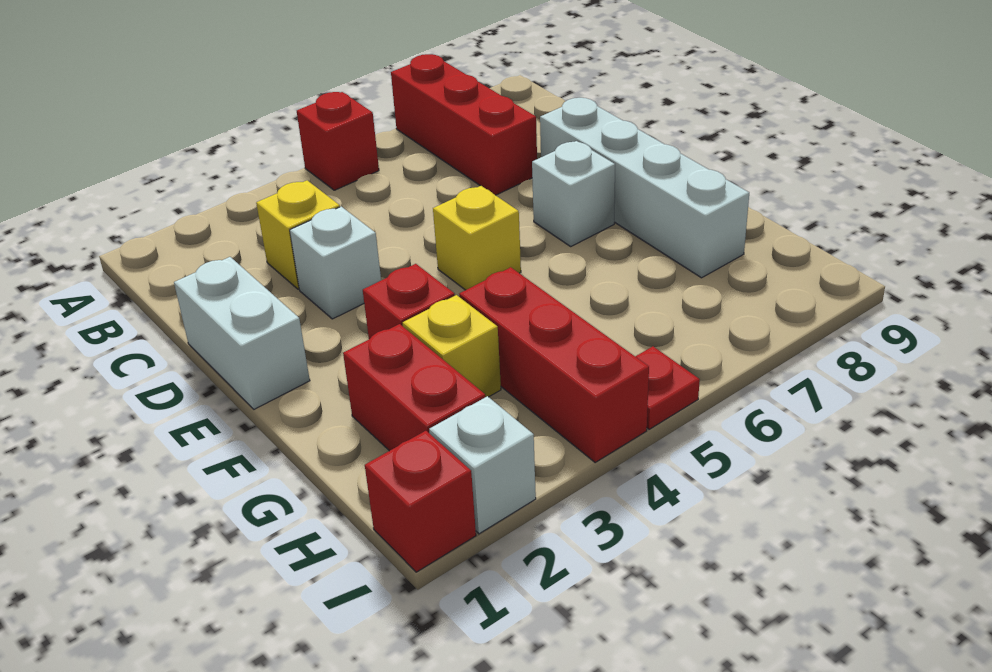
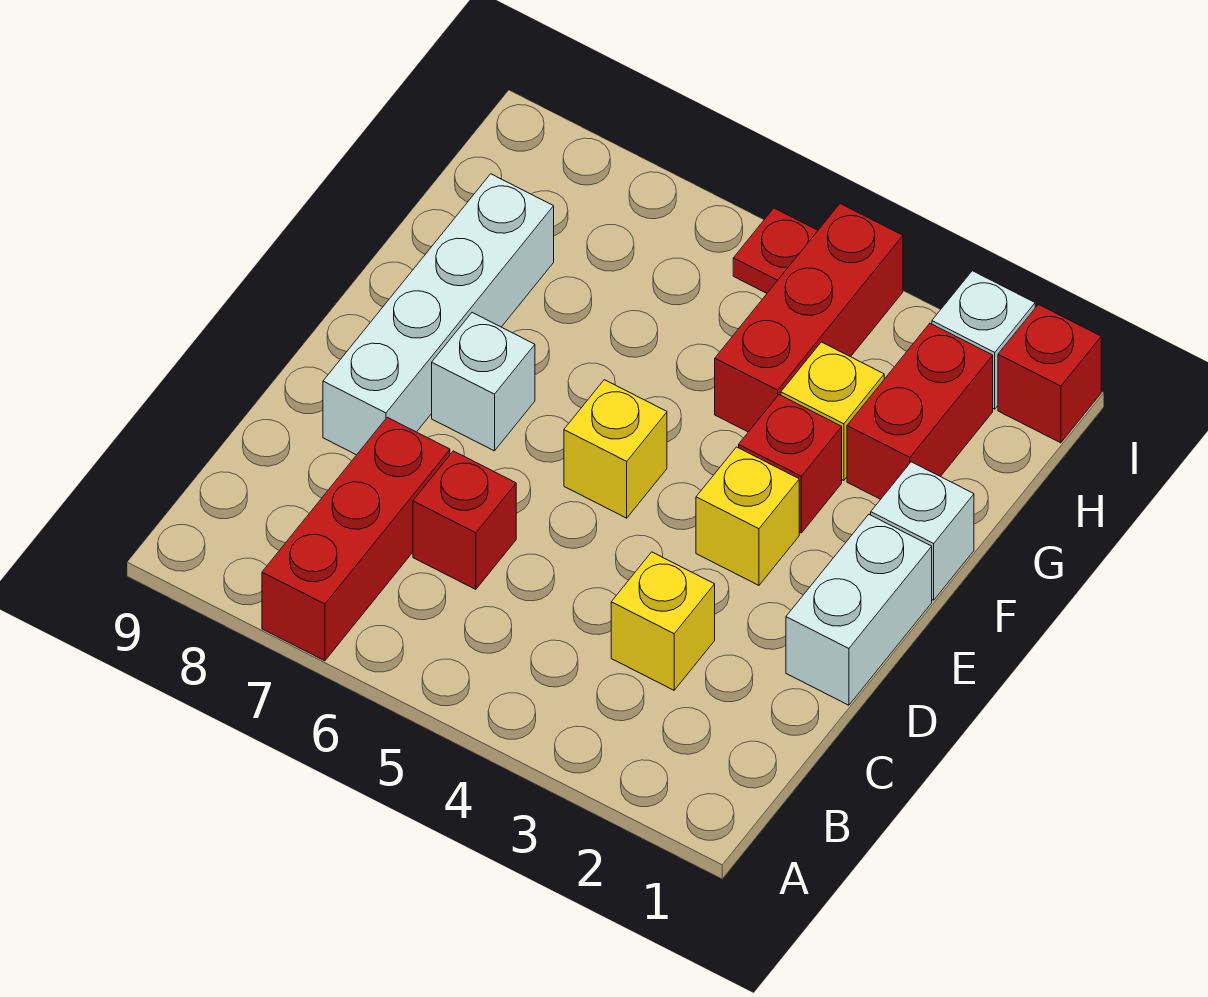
red brick A5 level 1 -> red brick C6 level 1
white brick D3 level 1 -> white brick F1 level 1
none -> yellow brick E3 level 1

